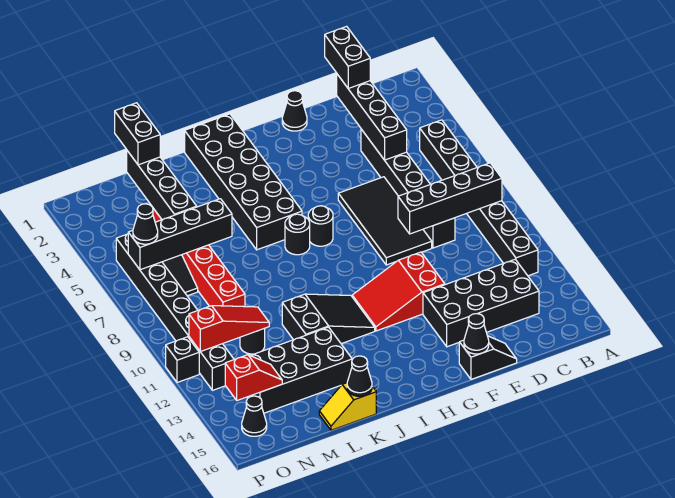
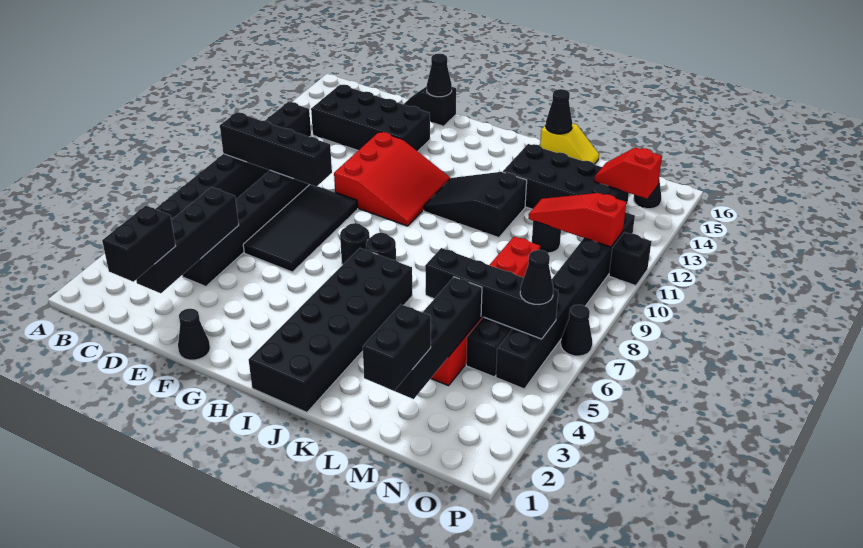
red slope F11:H12 level 1 top F -> red slope F10:H12 level 1 top F
none -> black cone P7 level 1

